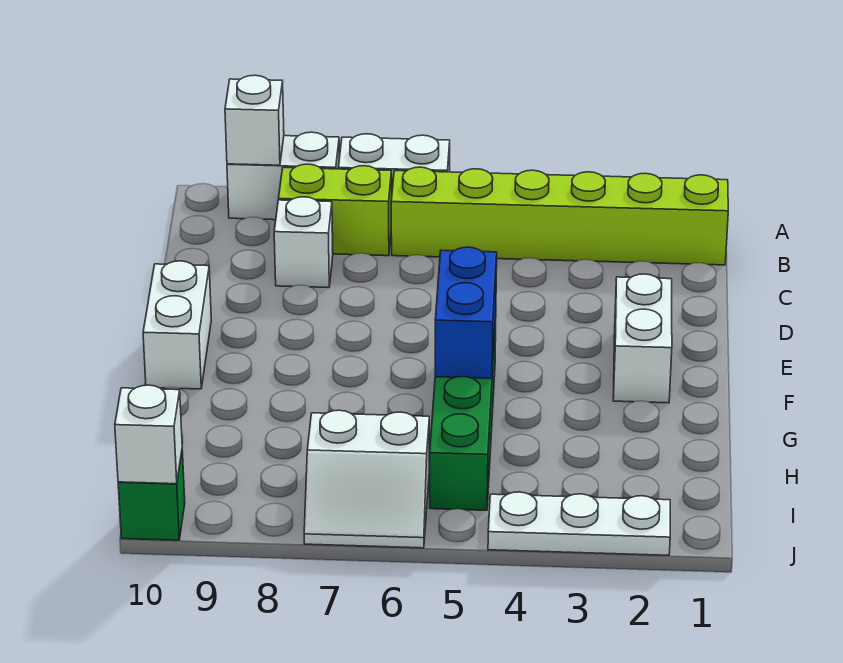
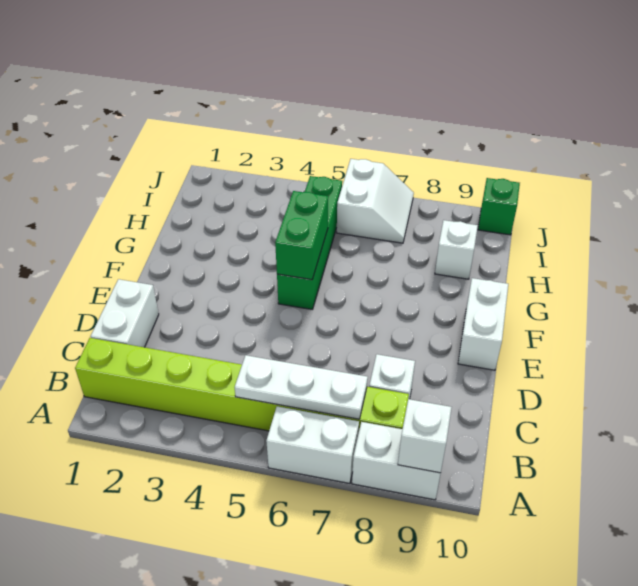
white brick E2:F2 level 1 -> white brick C1:D1 level 1
blue brick F5:G5 level 2 -> green brick F5:G5 level 2
white slope I6:J7 level 1 top I -> white slope I6:J7 level 1 top 6
white plate J2:J4 level 1 -> white plate B5:B7 level 2
white brick J10 level 2 -> white brick H9 level 1

